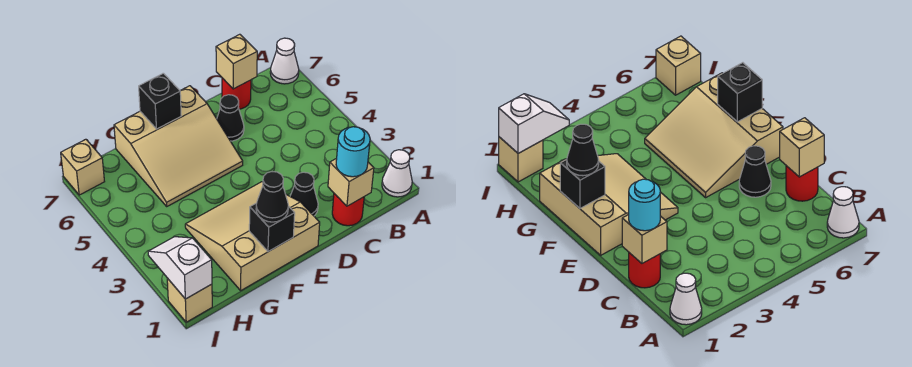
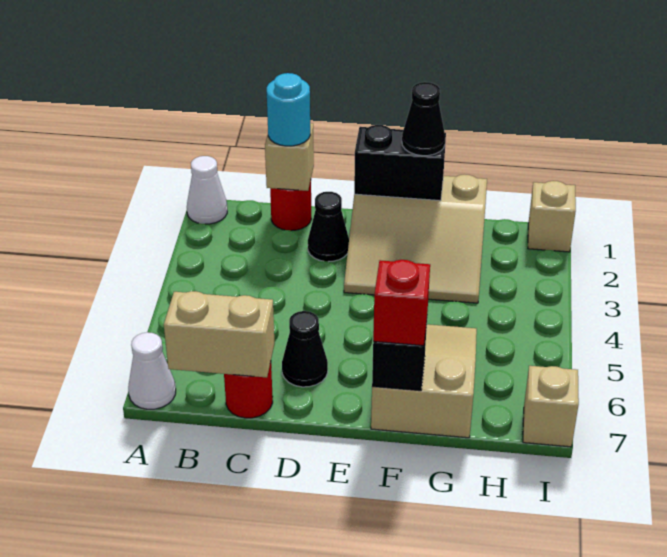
tan brick C7 level 2 -> tan brick B7:C7 level 2
tan slope E5:G7 level 1 top 7 -> tan slope F5:G7 level 1 top 7
black brick F1 level 2 -> black brick E1:F1 level 2
none -> red brick F7 level 3
white slope I1:I2 level 2 top 1 -> none

